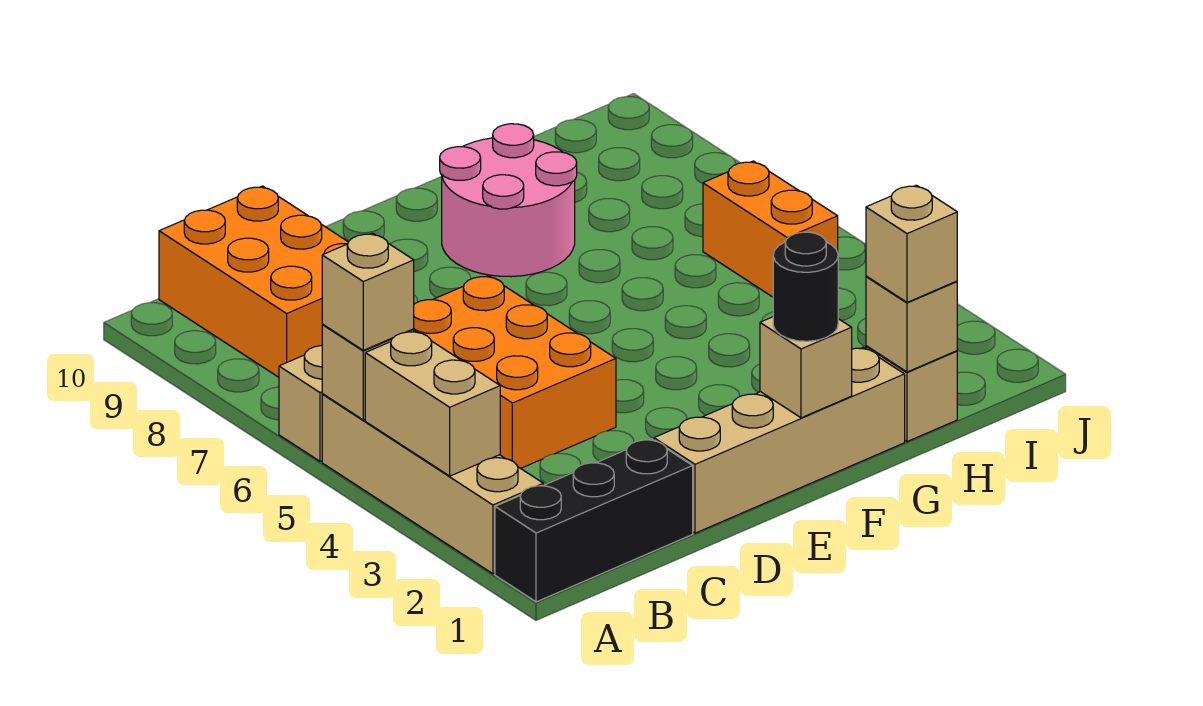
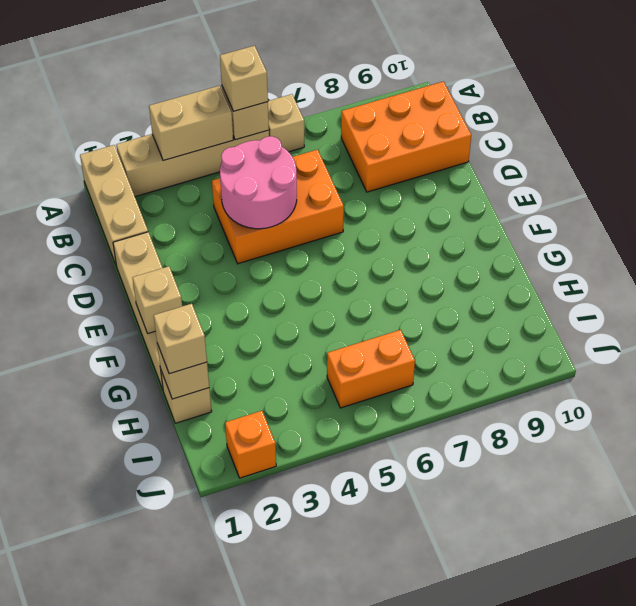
black brick A1:C1 level 1 -> tan brick A1:C1 level 1
black round brick F1 level 3 -> none
pink round brick F8:G9 level 1 -> pink round brick C4:D5 level 2
none -> orange brick J2 level 1

